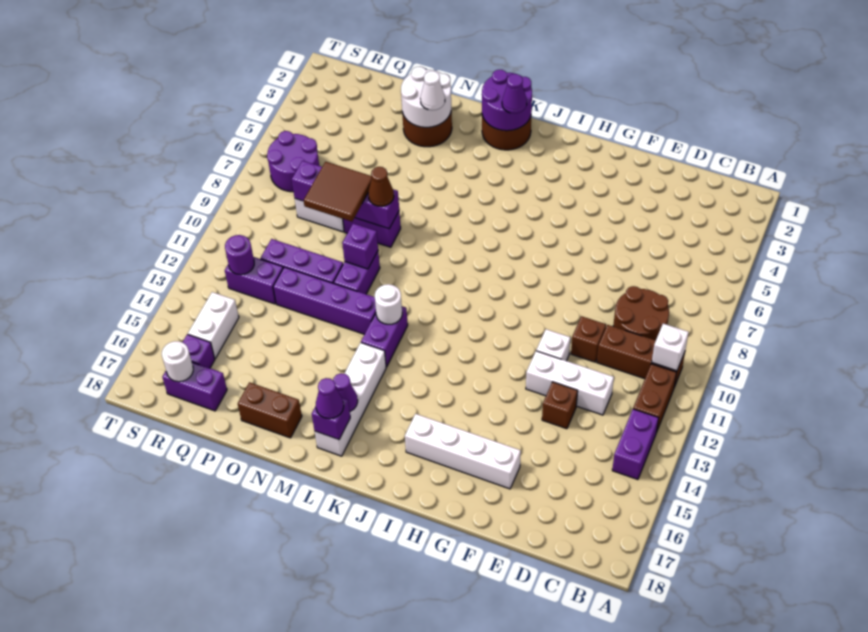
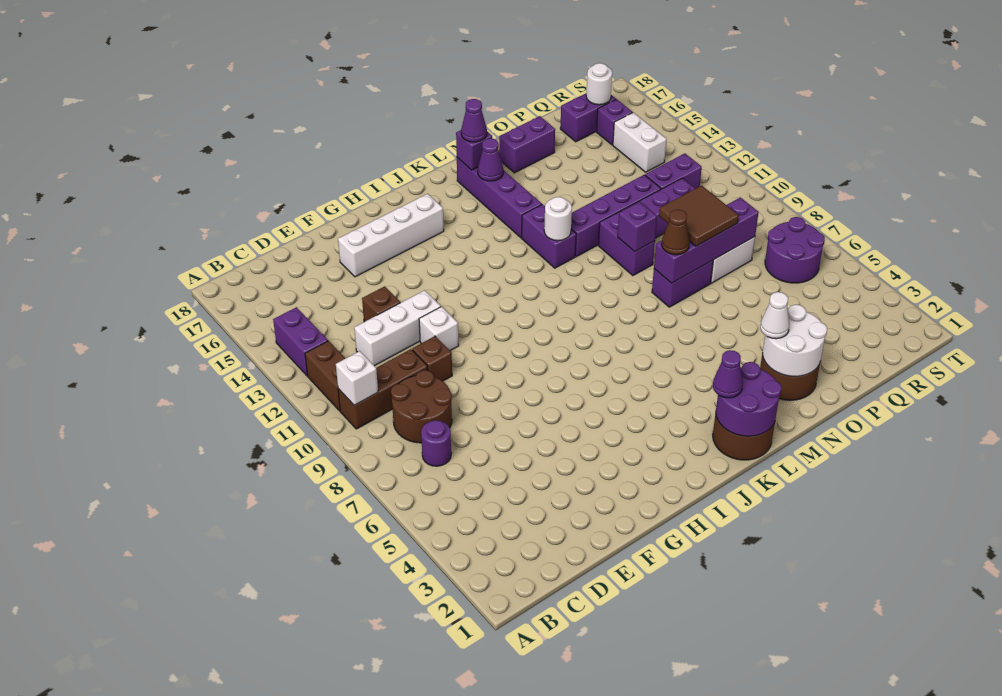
white brick L14:L17 level 1 -> purple brick L14:L17 level 1
brown brick N17:O17 level 1 -> purple brick N17:O17 level 1
purple round brick R12 level 2 -> purple round brick C7 level 1

